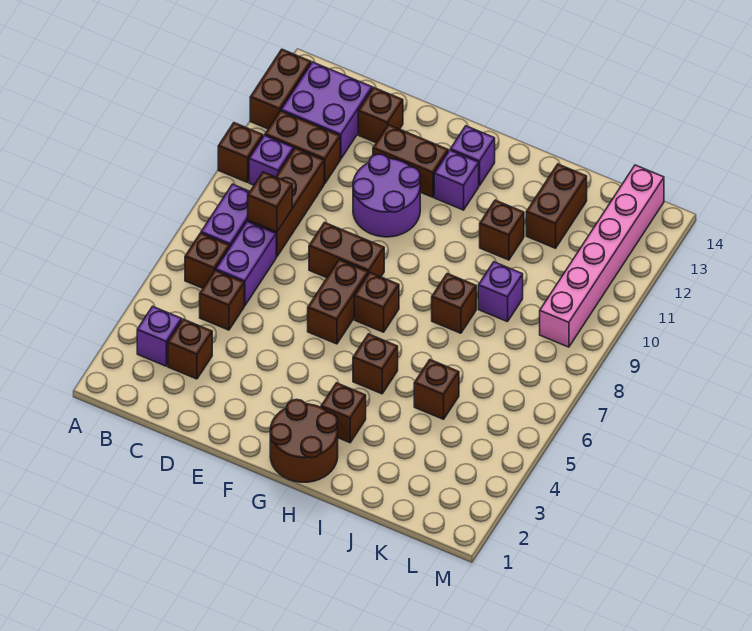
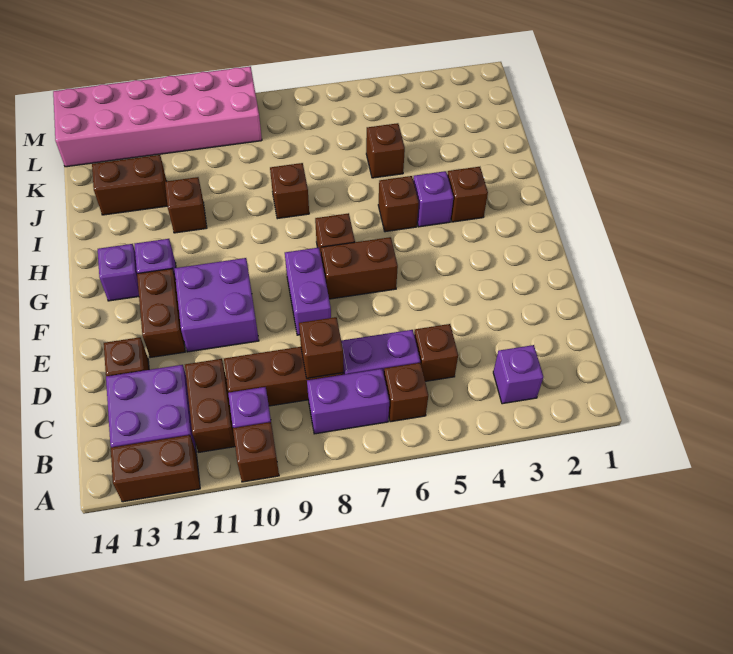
brown brick C3 level 1 -> none
brown brick E8:F8 level 1 -> purple brick E8:F8 level 1
purple round brick E10:F11 level 1 -> purple brick E10:F11 level 1
brown round brick G1:H2 level 1 -> none
purple brick J9 level 1 -> purple brick H4 level 1
pink brick L9:L14 level 1 -> pink brick L9:M14 level 1

